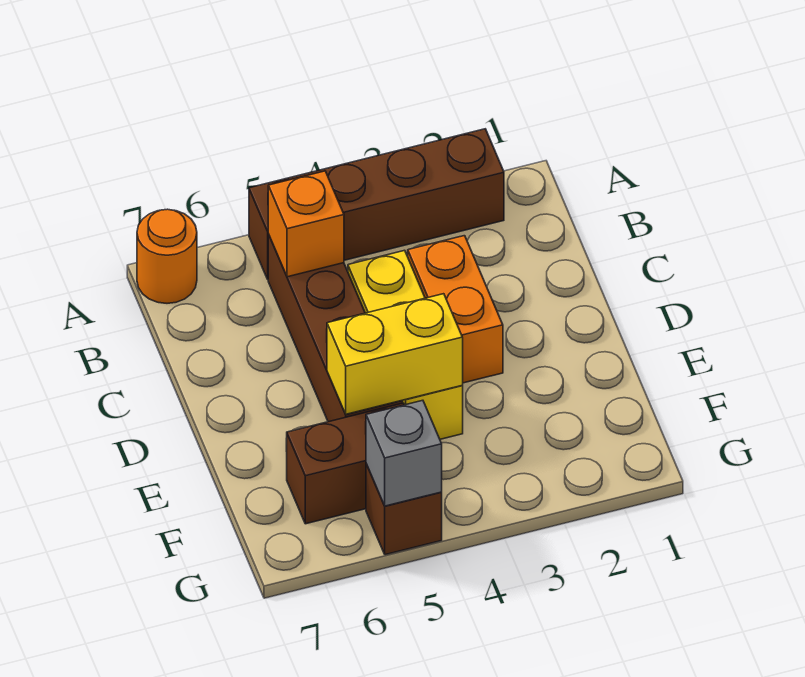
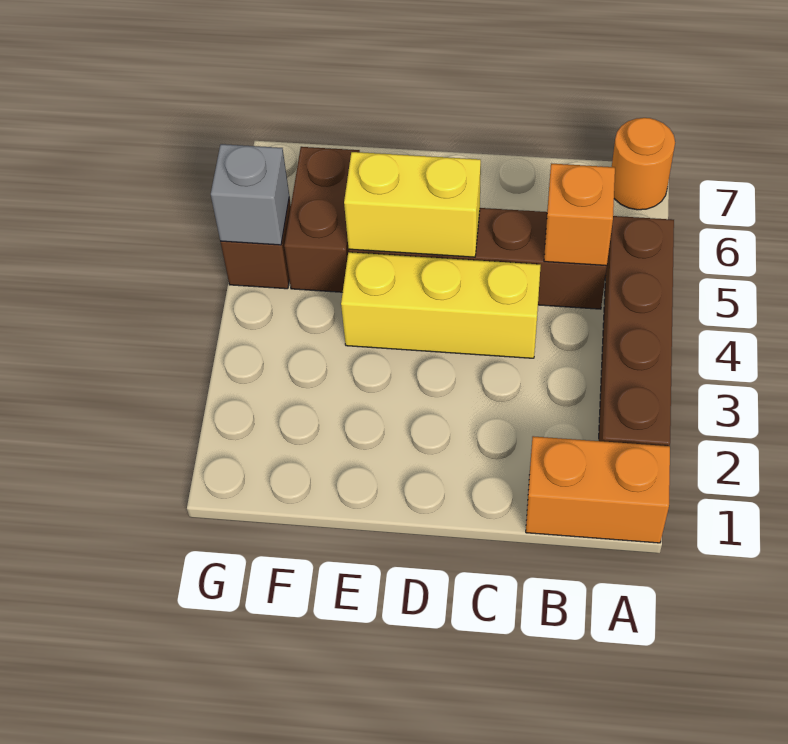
orange brick C3:D3 level 1 -> orange brick A1:B1 level 1
yellow brick E4:E5 level 2 -> yellow brick D5:E5 level 2

